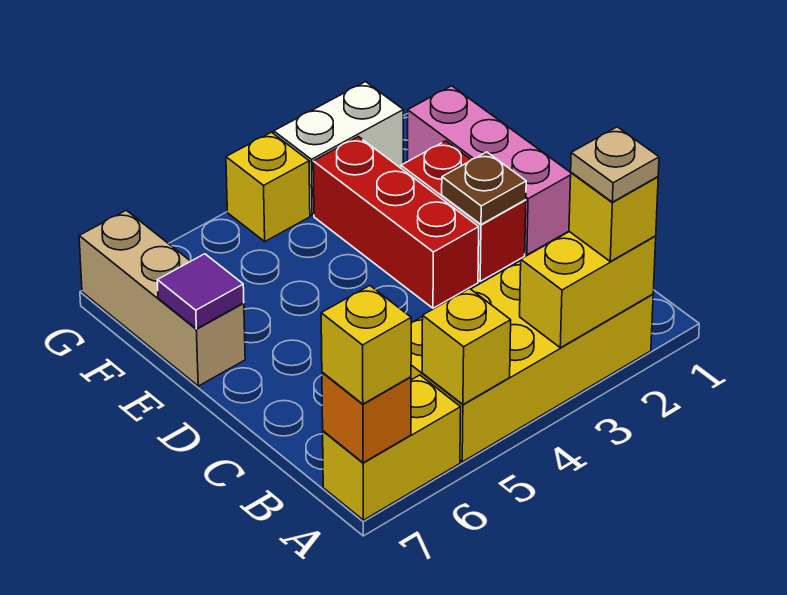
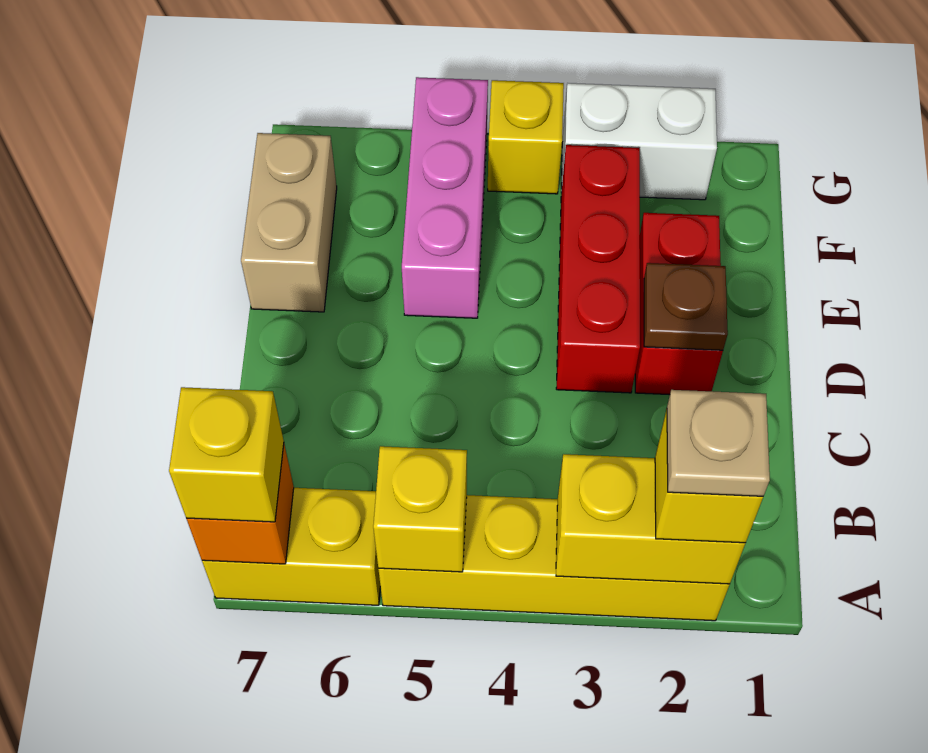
yellow brick A2:B5 level 1 -> yellow brick A2:A5 level 1
pink brick D1:F1 level 1 -> pink brick E5:G5 level 1
tan brick E7:G7 level 1 -> tan brick E7:F7 level 1
purple tile E7 level 2 -> none

